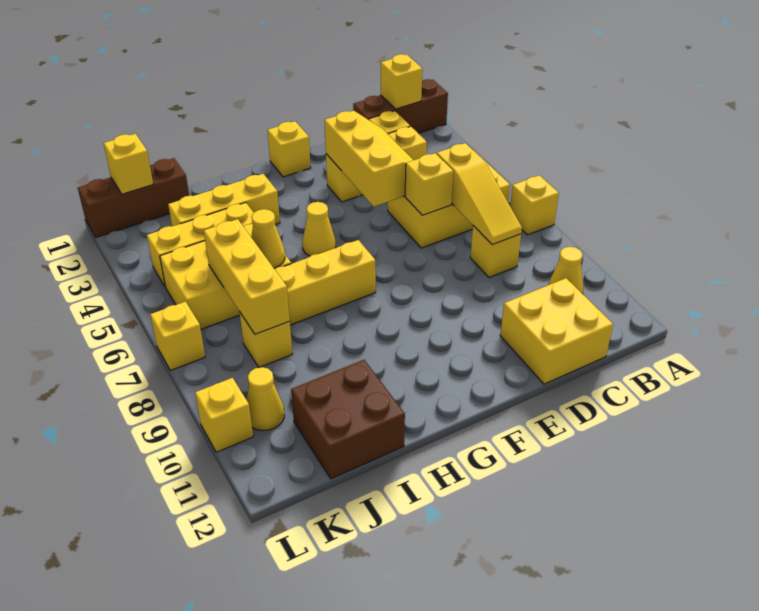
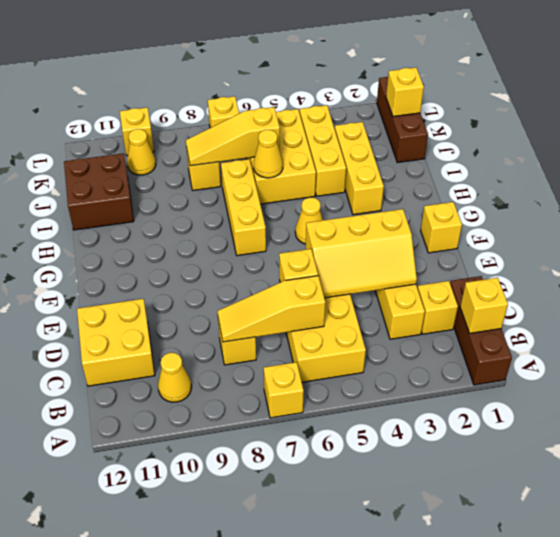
yellow brick J6:J8 level 2 -> yellow slope J6:J8 level 2 top 6

